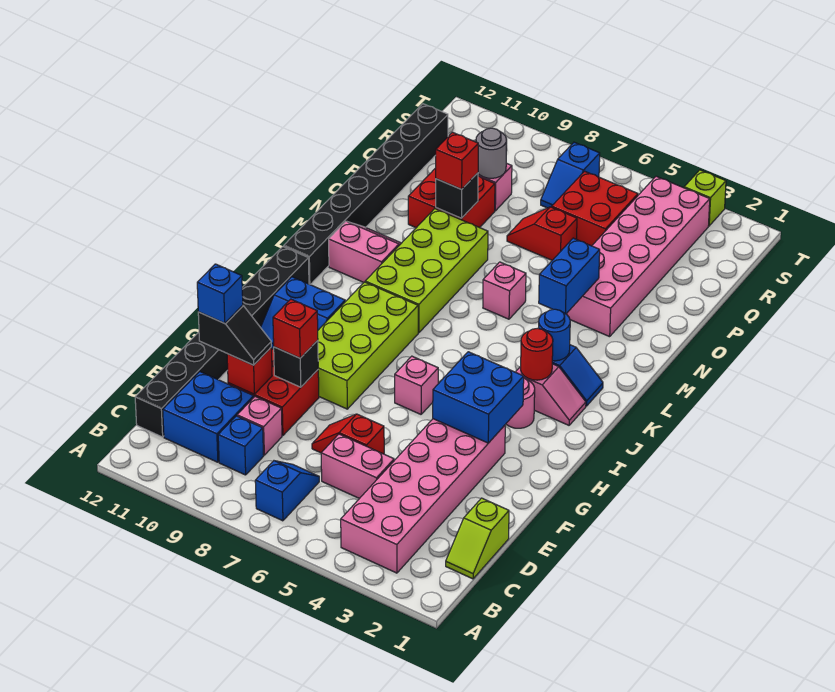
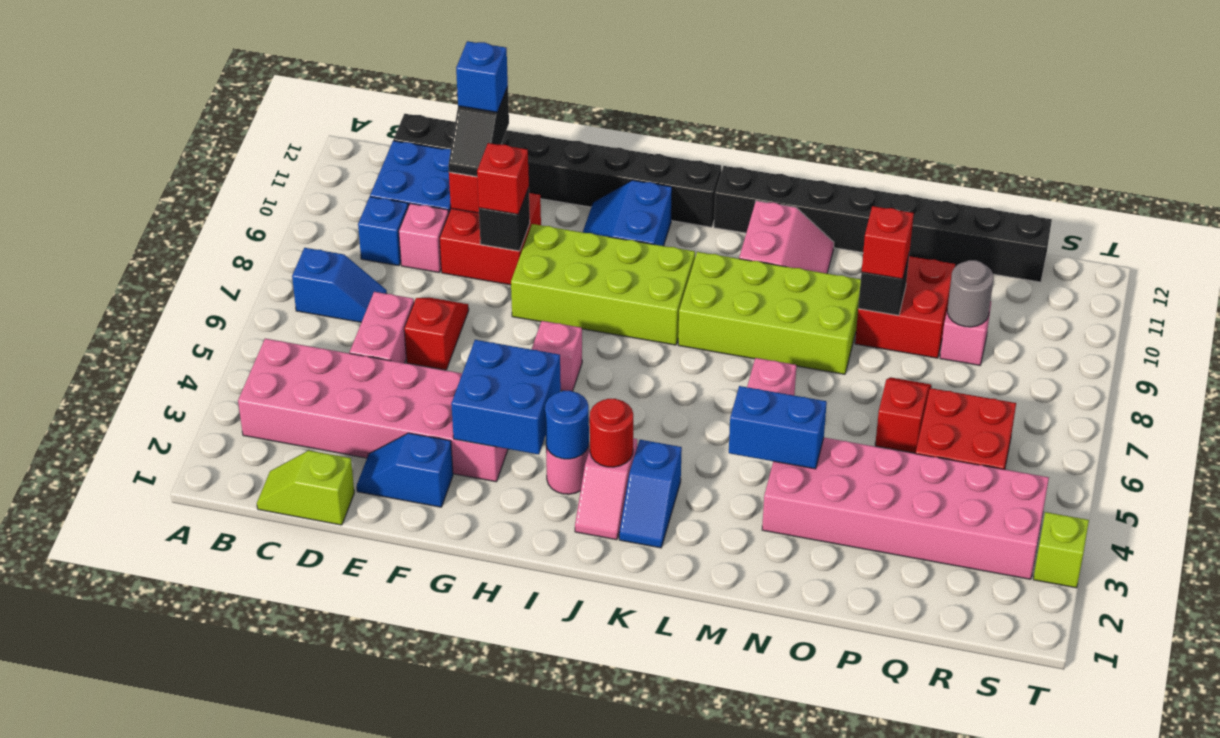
blue round brick K3 level 2 -> blue round brick I3 level 2
blue slope R7:S7 level 1 top S -> blue slope E2:F2 level 1 top F

